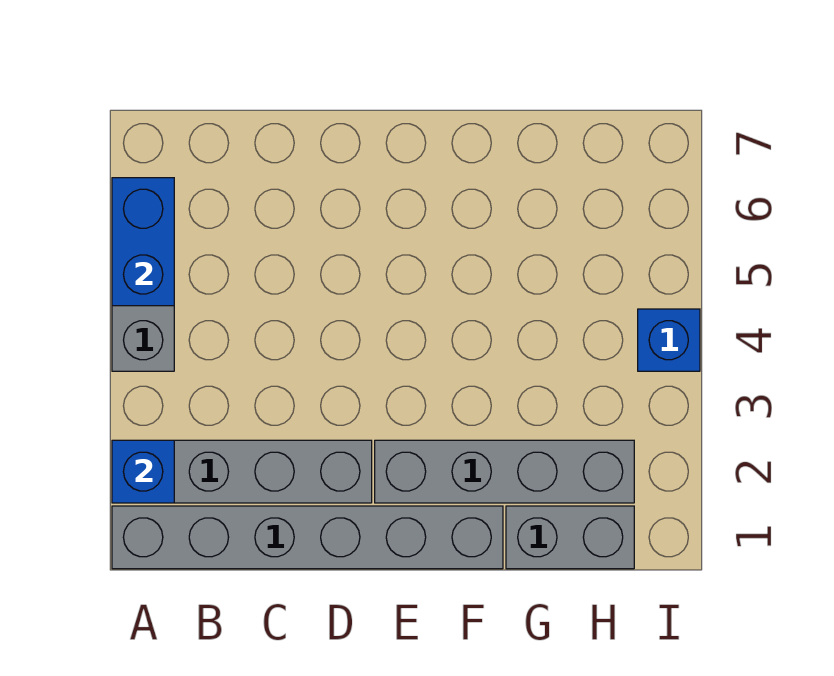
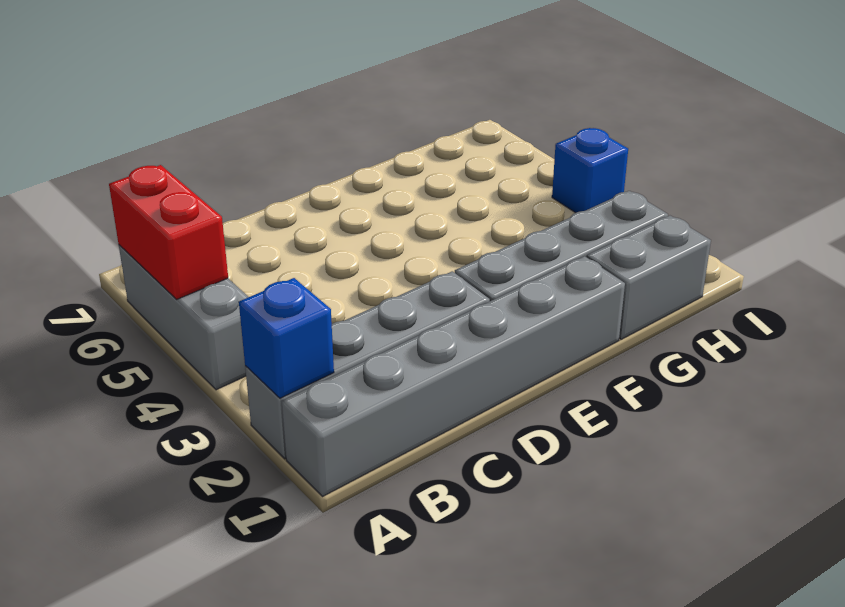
blue brick A5:A6 level 2 -> red brick A5:A6 level 2

